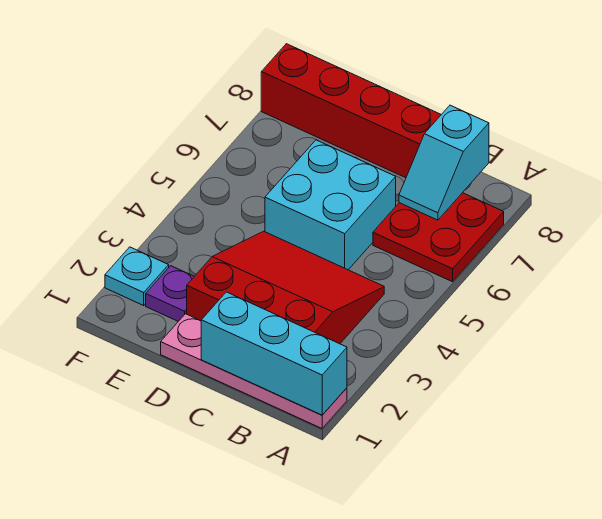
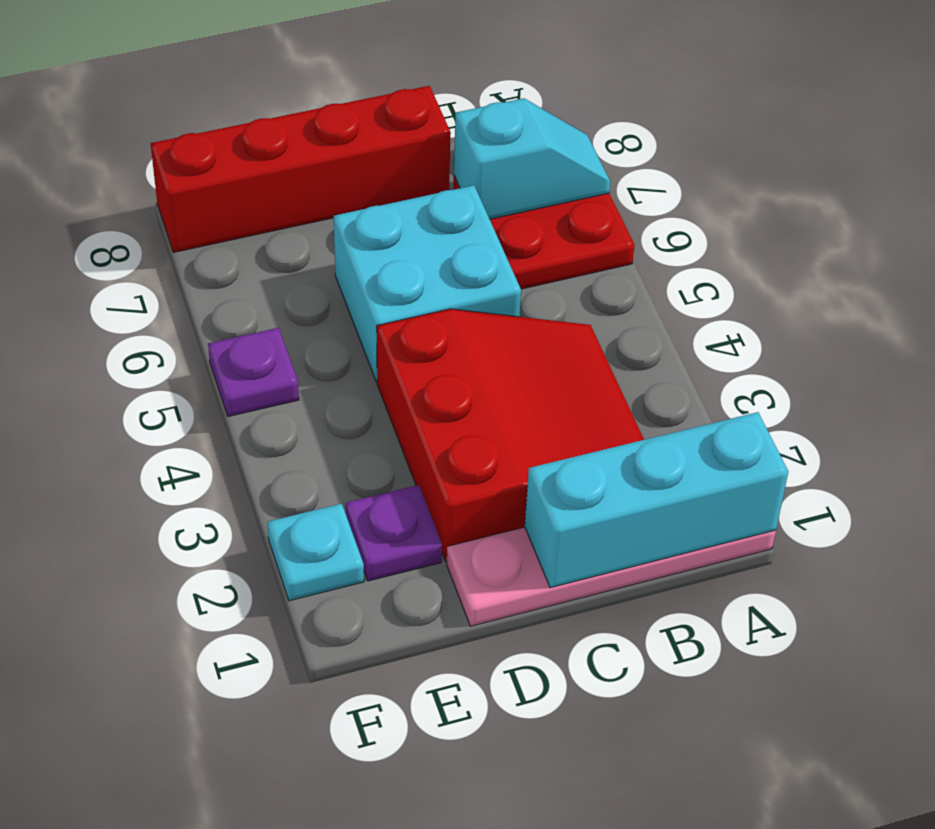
red slope B2:D4 level 1 top 2 -> red slope B2:D4 level 1 top D
cyan slope B7:B8 level 2 top 8 -> cyan slope A7:B7 level 2 top B
none -> purple plate F5 level 1

